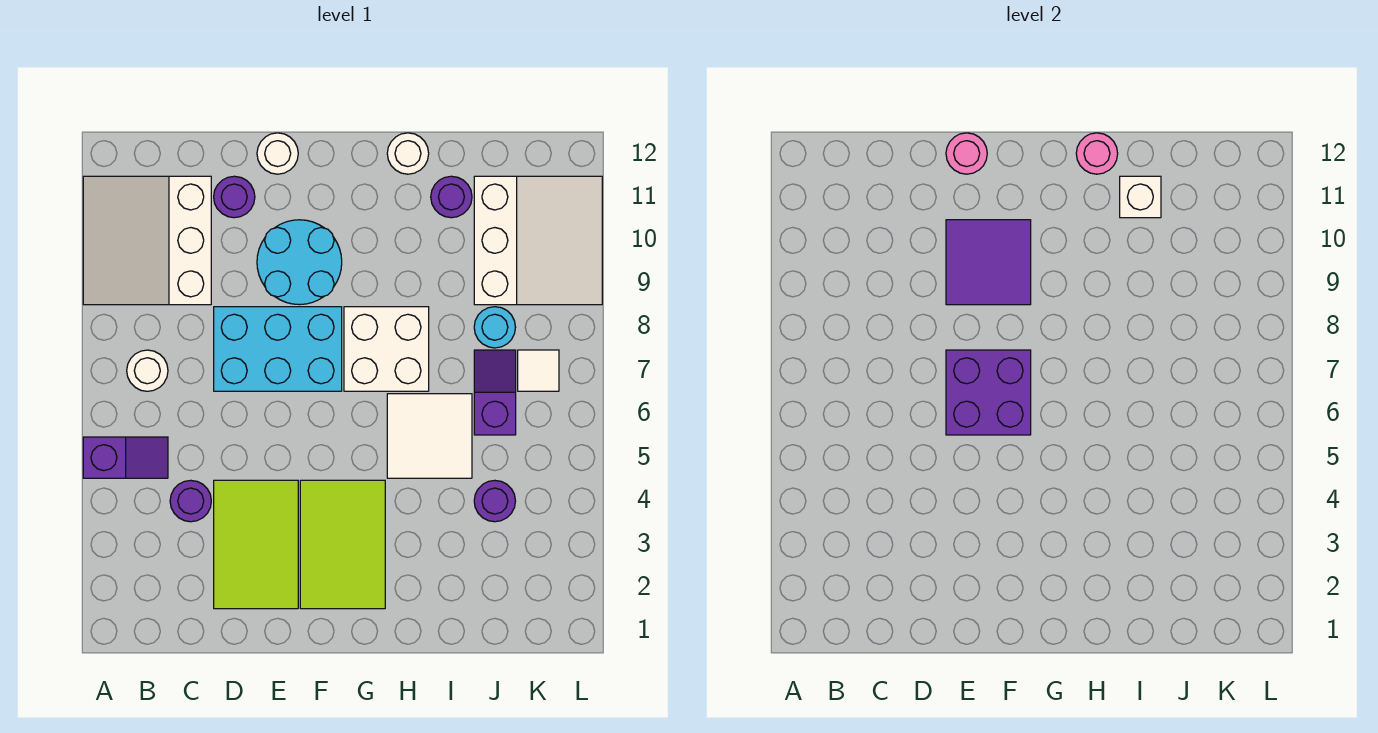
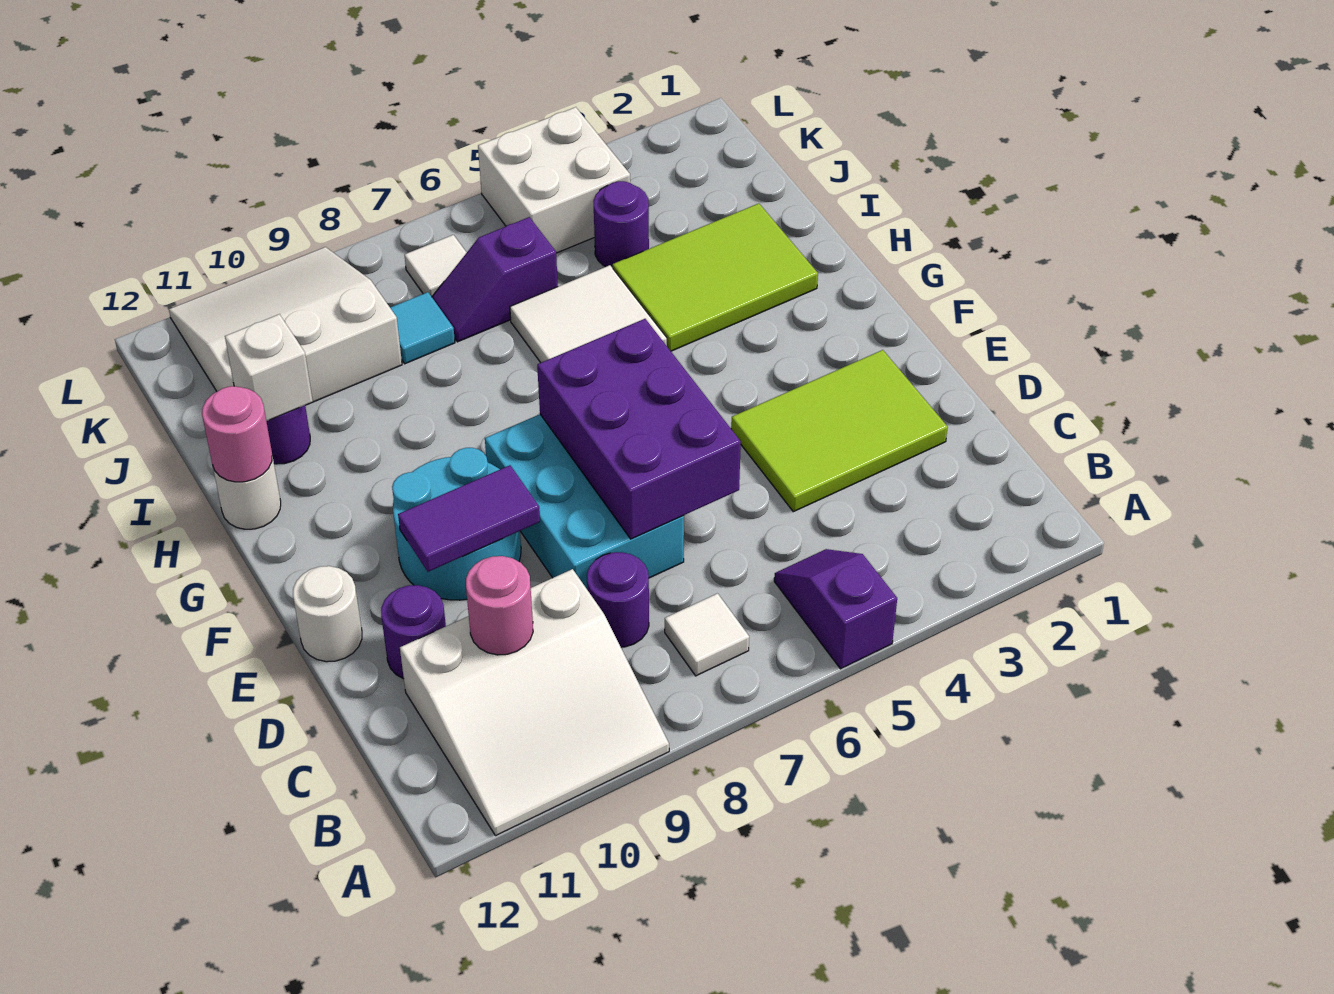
white round brick B7 level 1 -> white tile B7 level 1
purple round brick C4 level 1 -> purple round brick C8 level 1
purple brick E6:F7 level 2 -> purple brick D6:F7 level 2
purple tile E9:F10 level 2 -> purple tile E9:E10 level 2
pink round brick E12 level 2 -> pink round brick C10 level 2
lime tile F2:G4 level 1 -> lime tile H2:I4 level 1
white brick G7:H8 level 1 -> white brick K4:L5 level 1
cyan round brick J8 level 1 -> cyan tile J8 level 1

